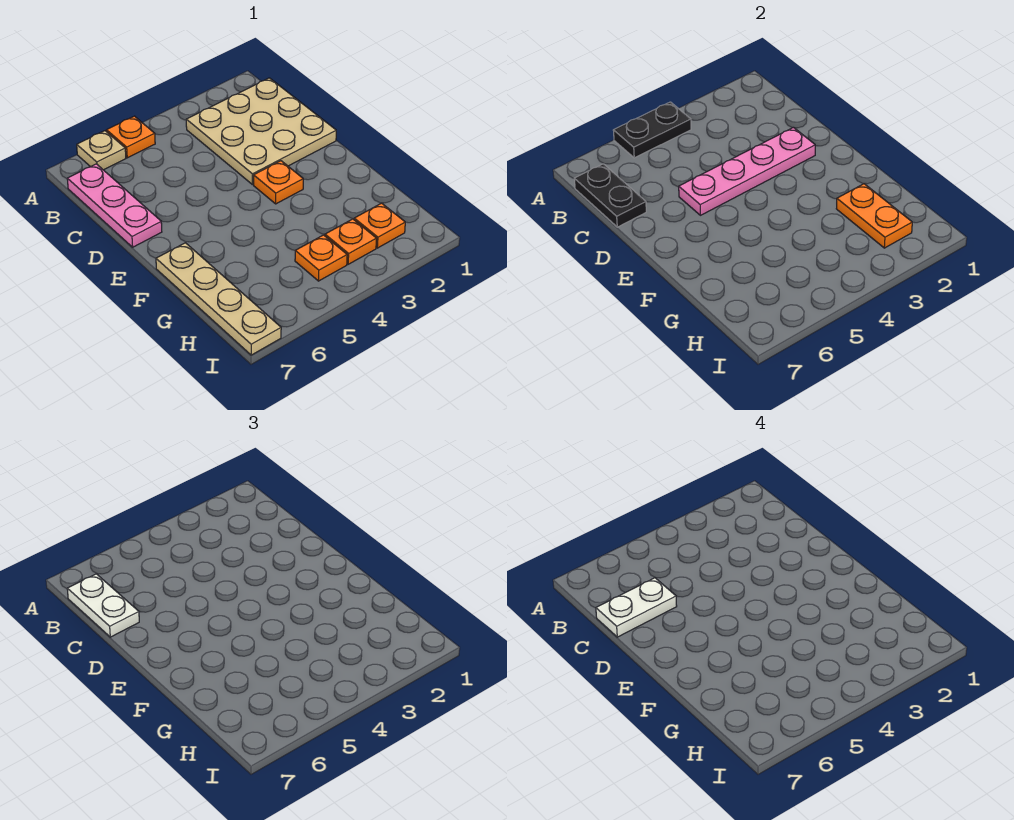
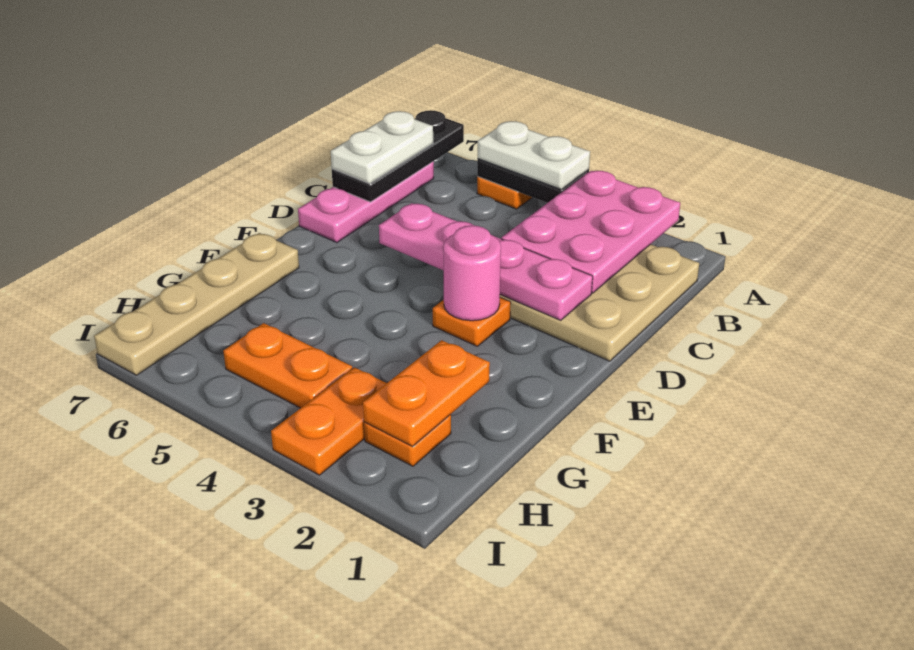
none -> pink plate A2:C3 level 2
tan plate A6 level 1 -> none
black plate B7:C7 level 2 -> black plate A7:C7 level 2
white plate C6:C7 level 4 -> white plate A4:A5 level 3
none -> pink round brick E3 level 2
orange plate H3 level 1 -> orange plate H3:I3 level 1
orange plate H4 level 1 -> orange plate H4:H5 level 1

